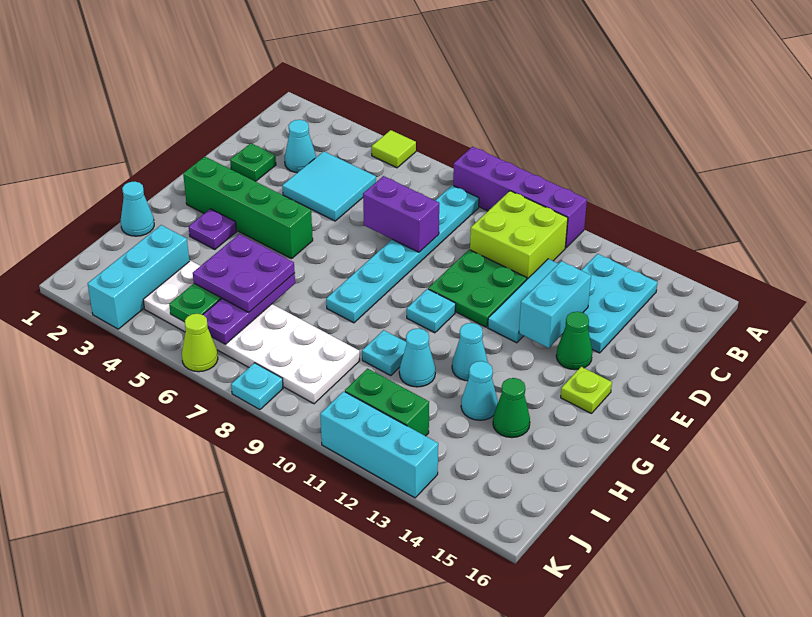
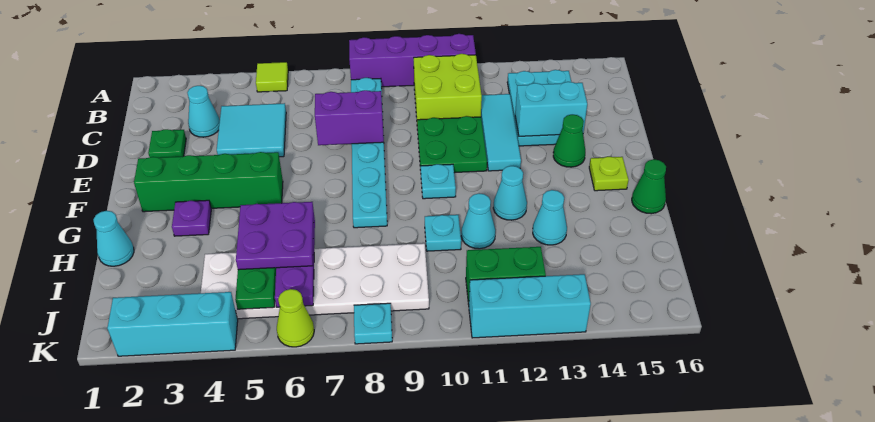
cyan brick D13:E13 level 2 -> cyan brick D13:D14 level 2
green cone H14 level 1 -> green cone G16 level 1
cyan brick I3:K3 level 1 -> cyan brick K2:K4 level 1

